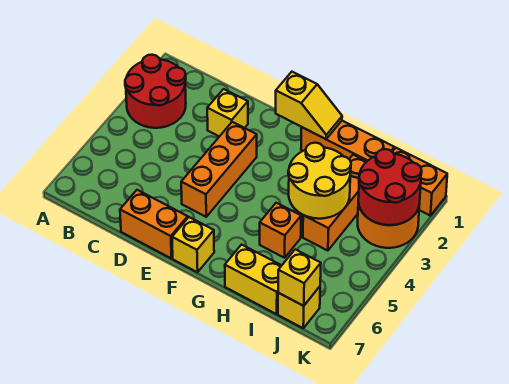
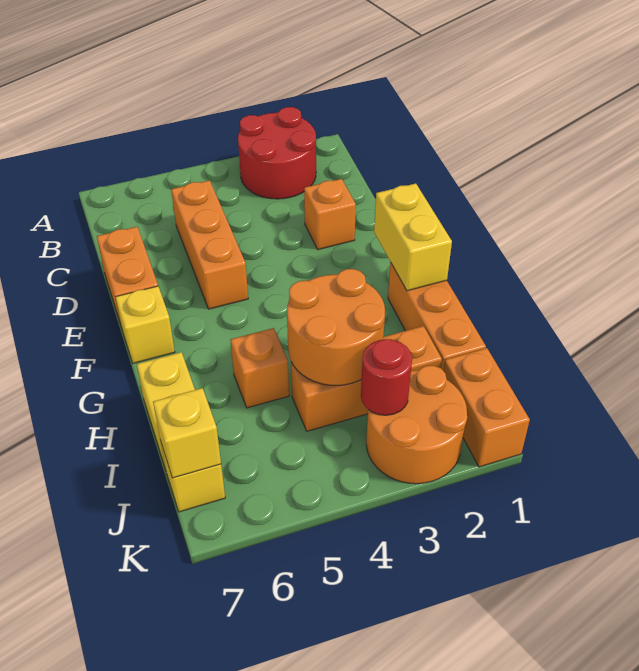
yellow brick D2 level 1 -> orange brick D2 level 1
orange brick E3:E5 level 1 -> orange brick C5:E5 level 1
yellow slope F1:G1 level 2 top F -> yellow brick F1:G1 level 2
yellow round brick H3:I4 level 2 -> orange round brick H3:I4 level 2
red round brick J2:K3 level 2 -> red round brick J3 level 2

